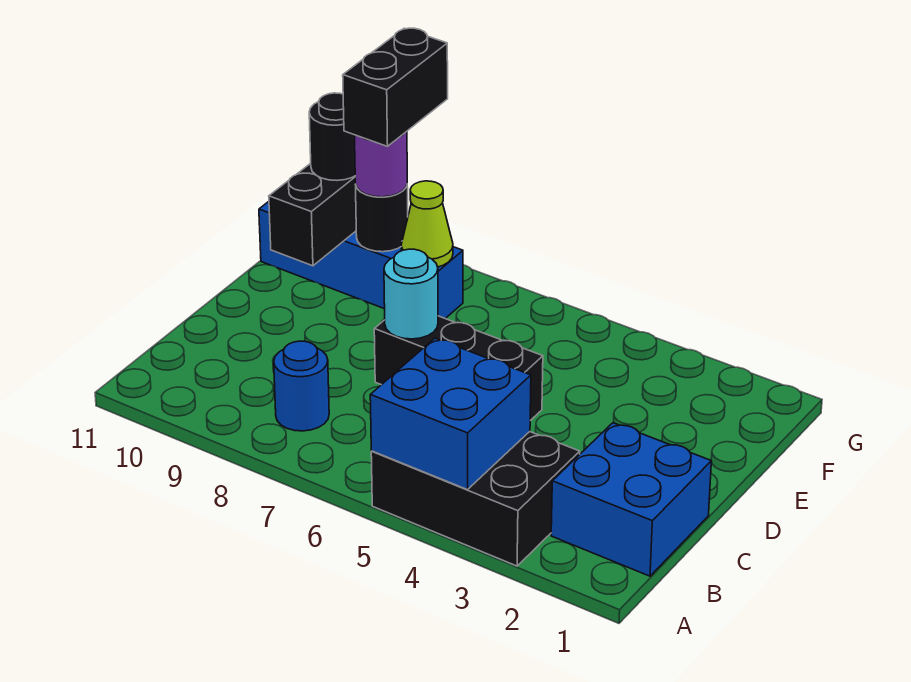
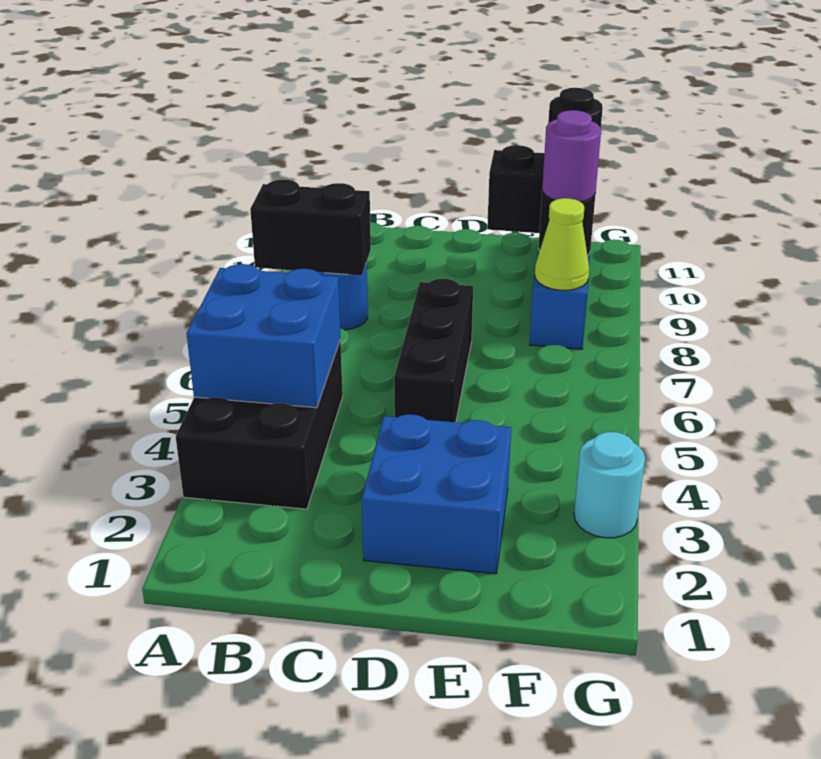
blue brick B1:C2 level 1 -> blue brick D2:E3 level 1
cyan round brick D7 level 2 -> cyan round brick G3 level 1
black brick F9:G9 level 4 -> black brick A8:B8 level 2

